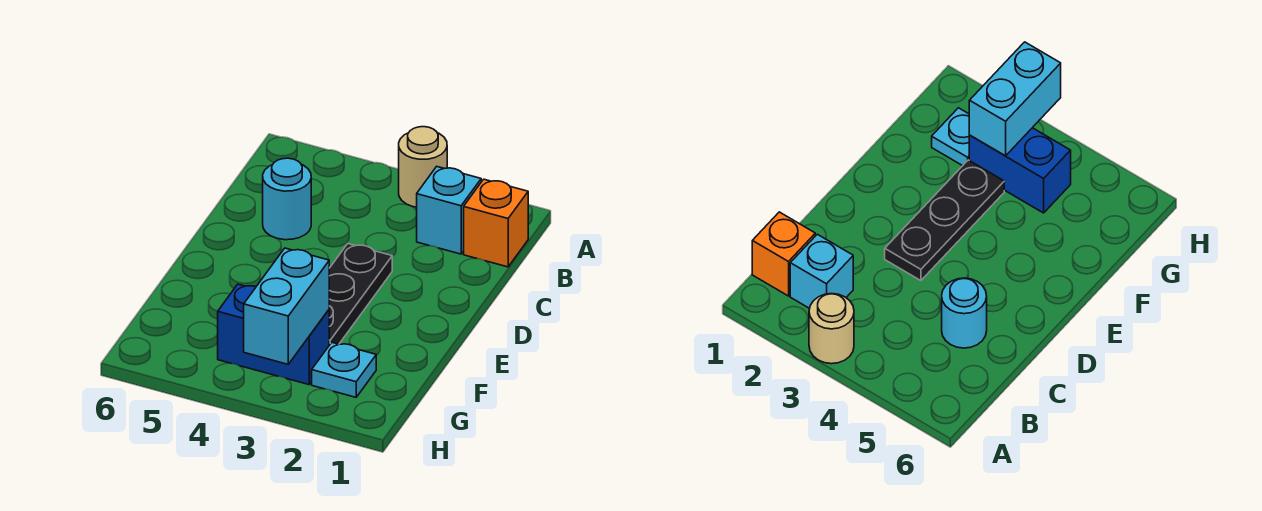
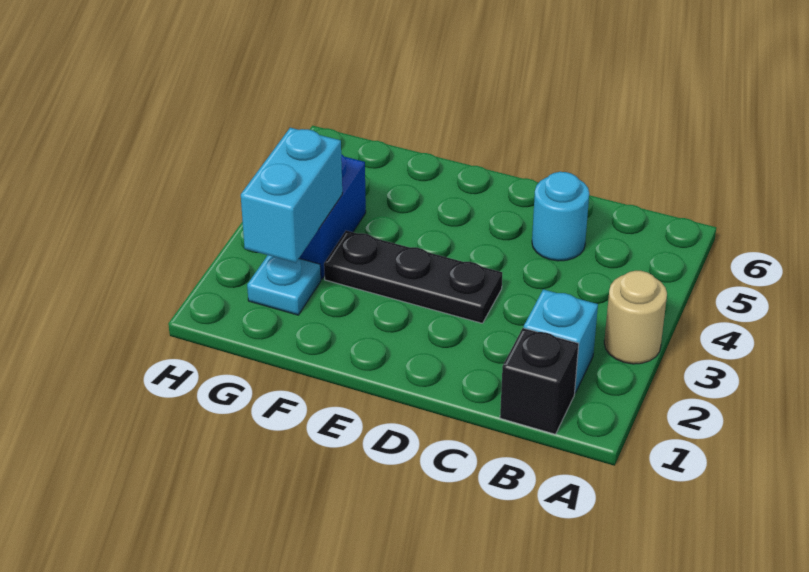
orange brick B1 level 1 -> black brick B1 level 1
cyan brick G3:H3 level 2 -> cyan brick G2:G3 level 2

